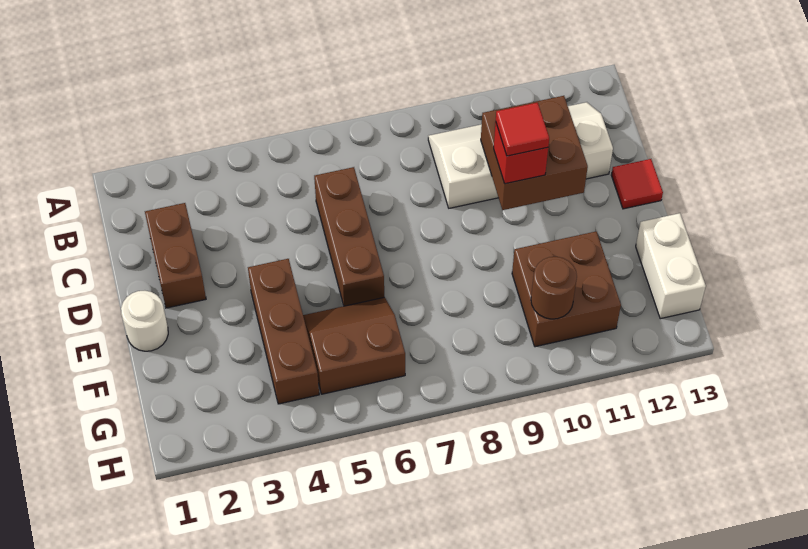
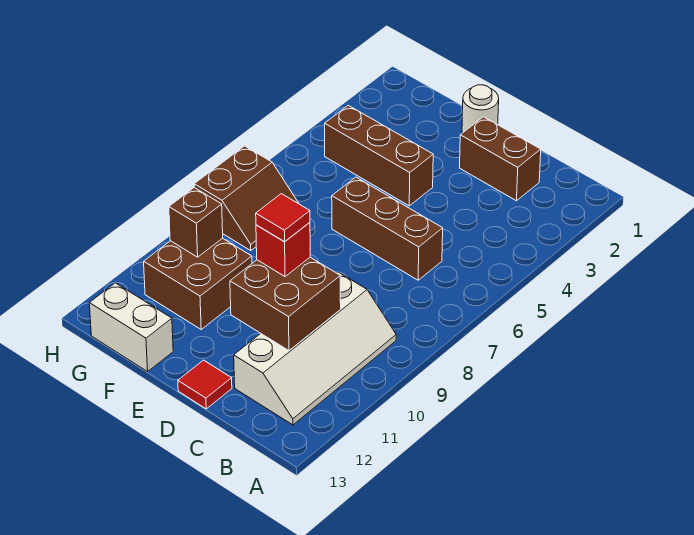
brown slope F5:G6 level 1 top G -> brown slope G7:H8 level 1 top H
brown round brick G10 level 2 -> brown brick G10 level 2

